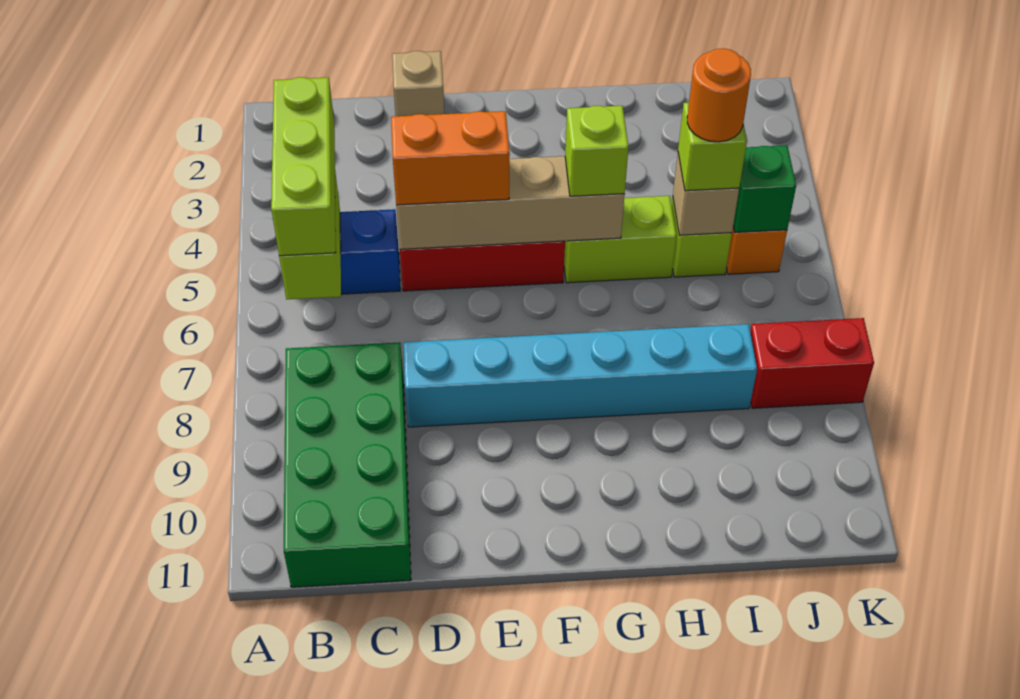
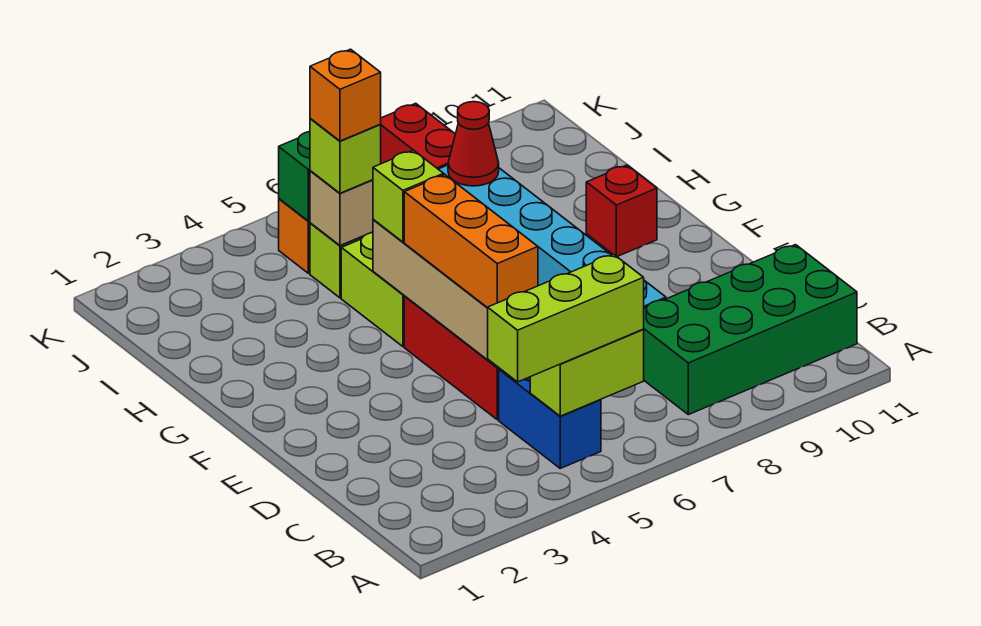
tan brick D1 level 1 -> none
orange brick D5:E5 level 3 -> orange brick D5:F5 level 3
none -> red brick G10 level 1
orange round brick I5 level 4 -> orange brick I5 level 4
none -> red cone I8 level 2

